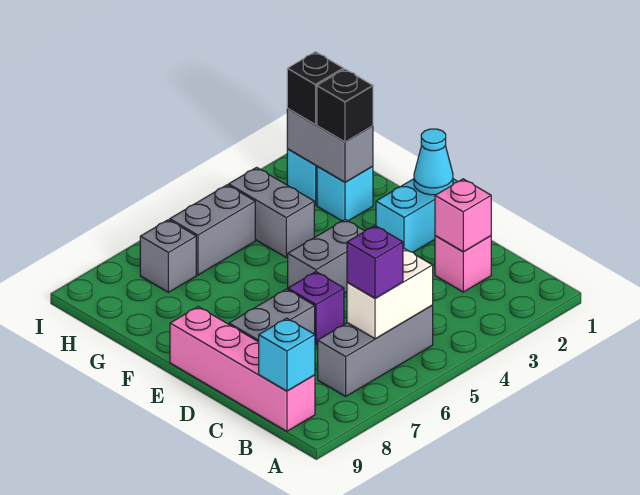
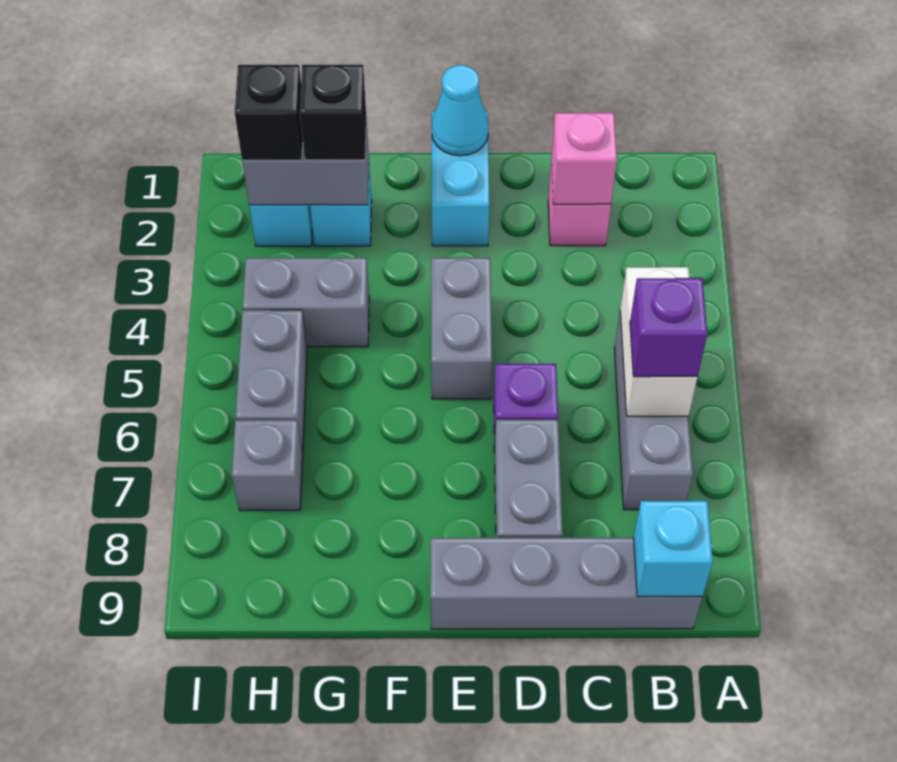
pink brick B9:E9 level 1 -> grey brick B9:E9 level 1

